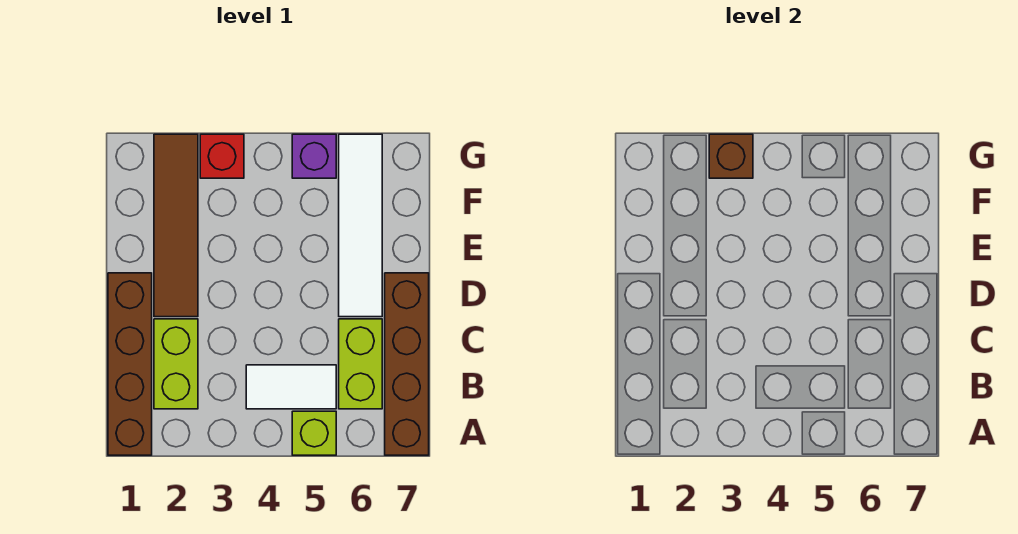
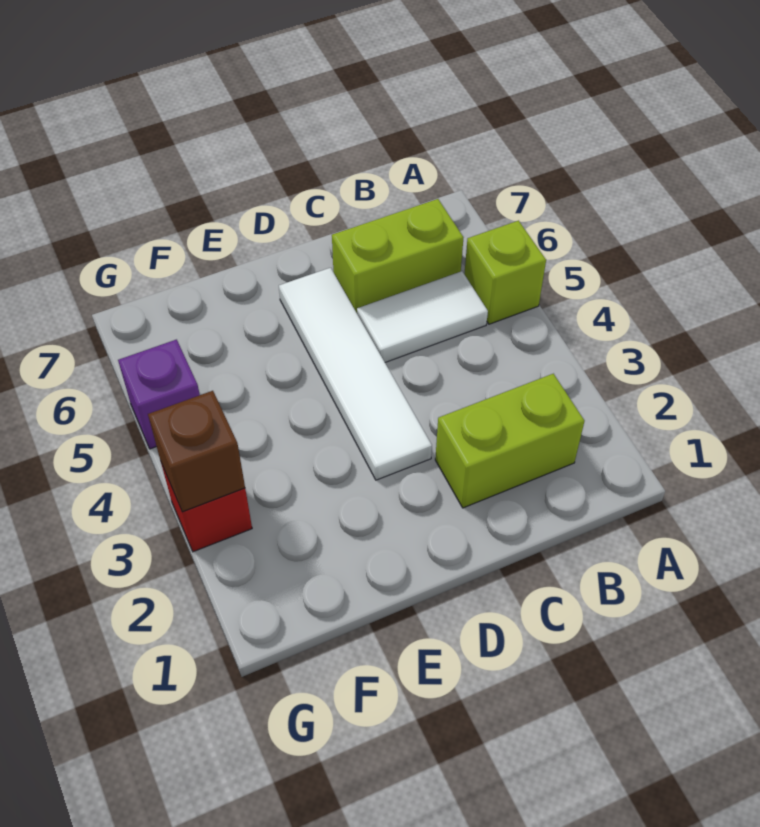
brown brick A1:D1 level 1 -> none
brown brick A7:D7 level 1 -> none
white tile B4:B5 level 1 -> white tile B5:C5 level 1
brown tile D2:G2 level 1 -> none
white tile D6:G6 level 1 -> white tile D3:D6 level 1

